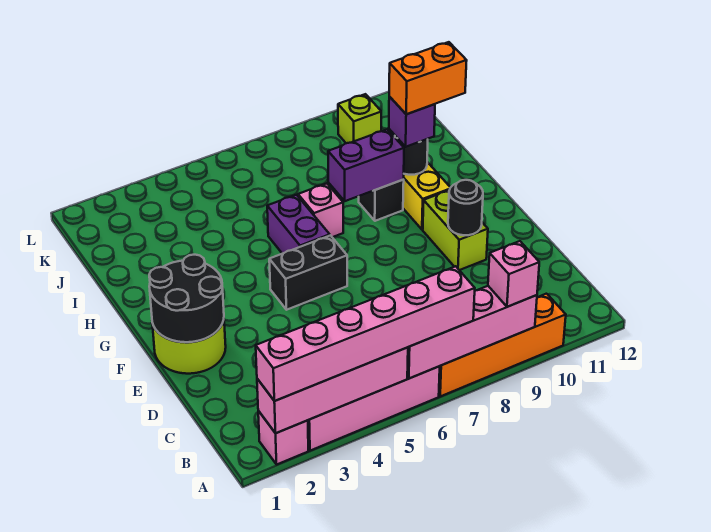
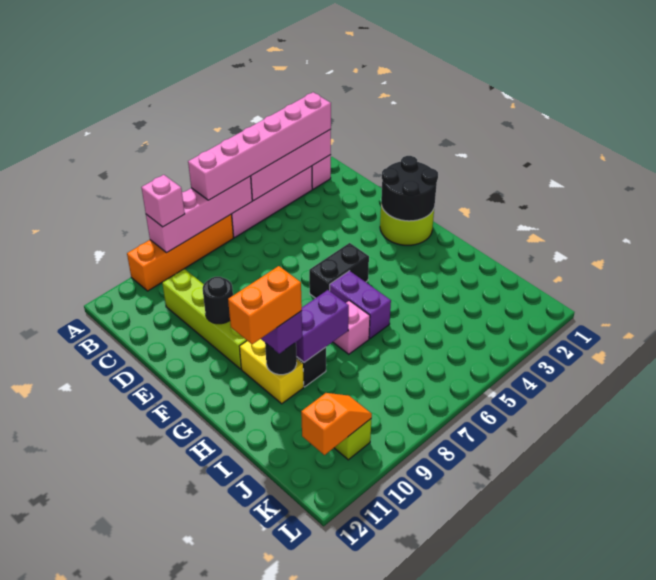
lime brick E10:F10 level 1 -> lime brick C10:F10 level 1
none -> orange slope K10:K11 level 2 top 11

